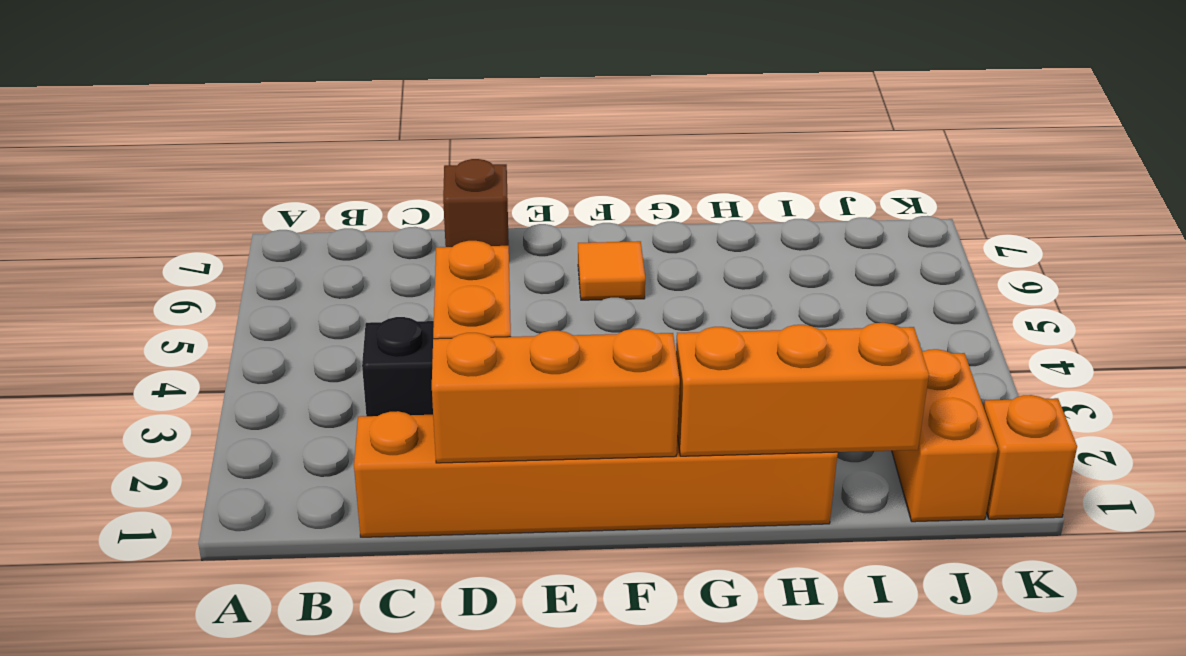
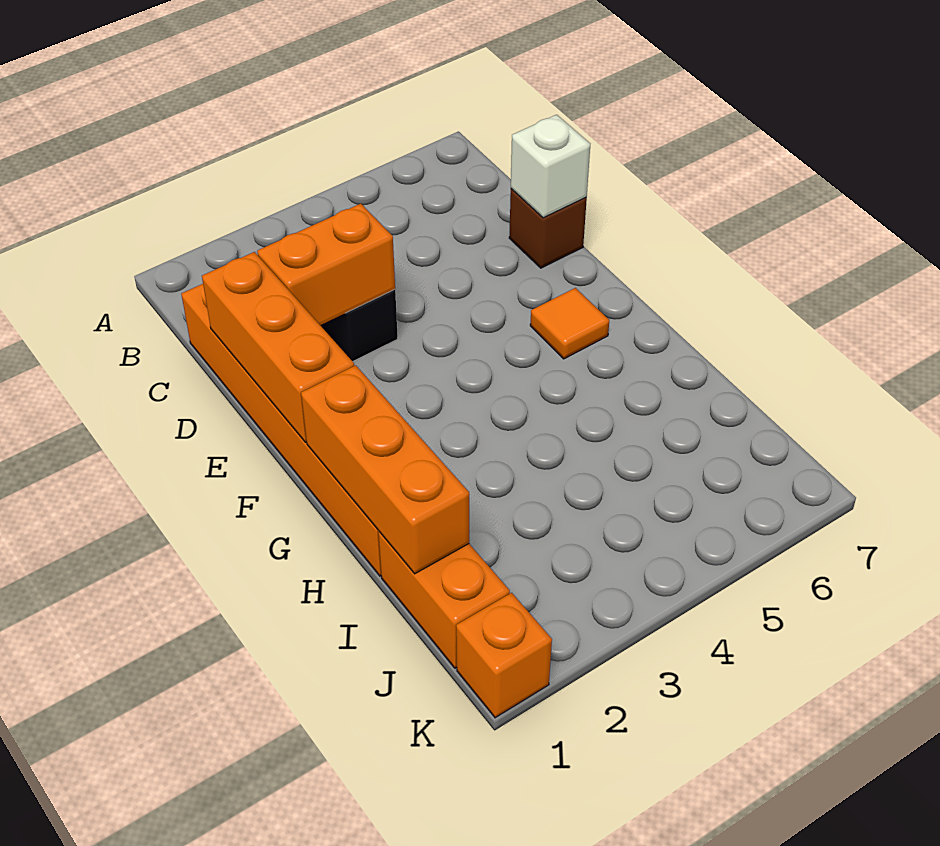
none -> white brick D7 level 2
orange brick J1:J2 level 1 -> orange brick I1:J1 level 1

